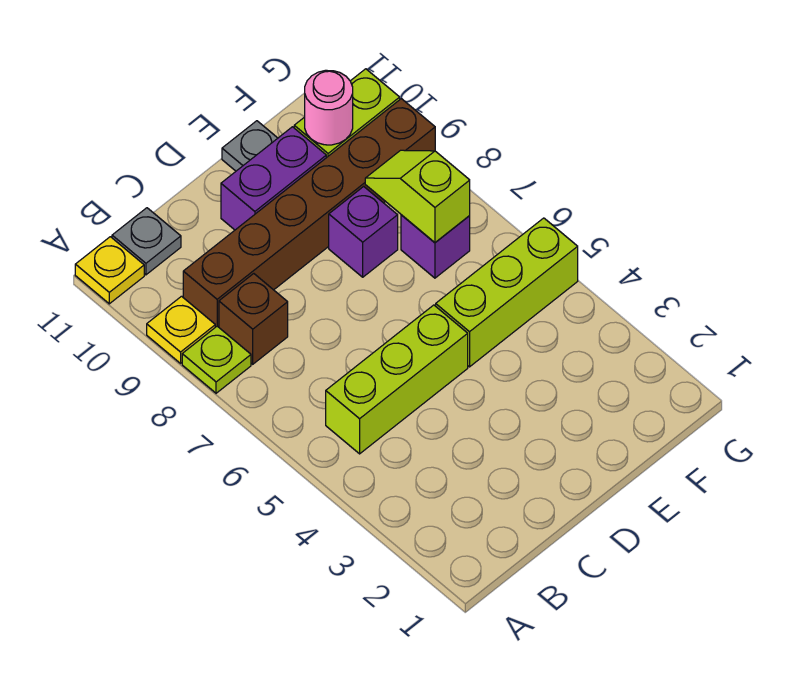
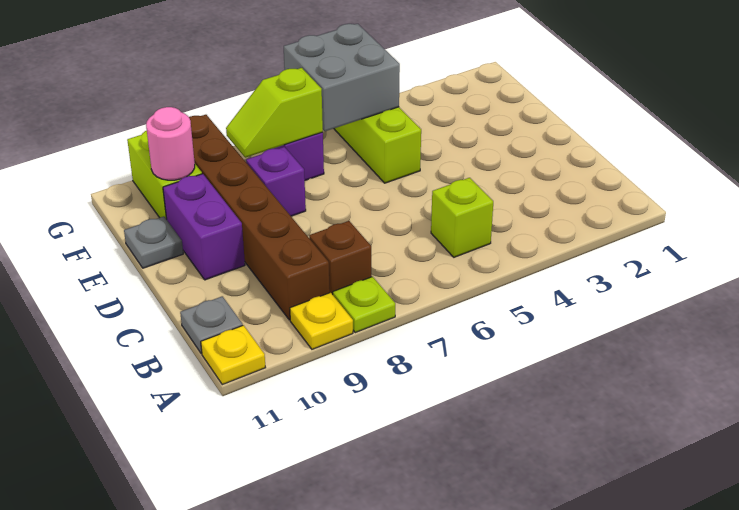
lime brick B5:D5 level 1 -> lime brick B5 level 1
none -> grey brick F5:G6 level 2

